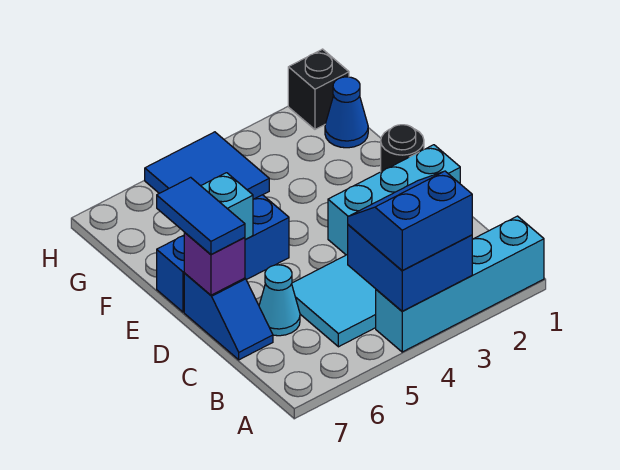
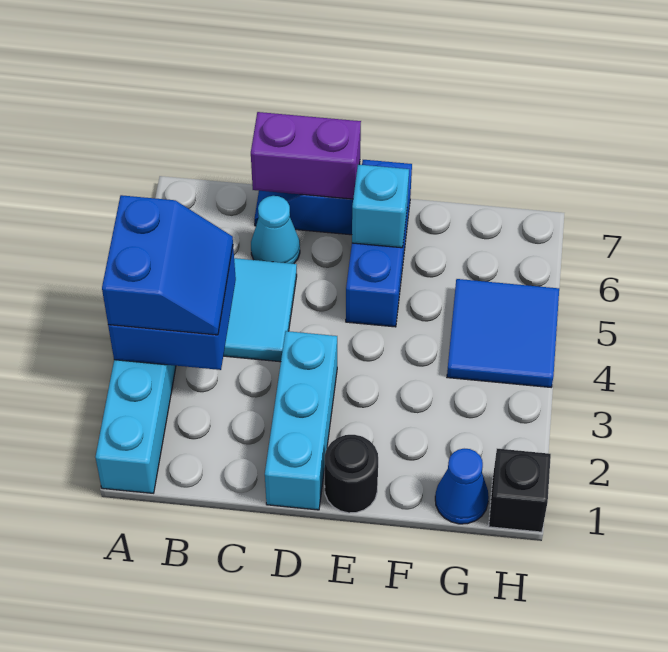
purple brick D7 level 2 -> purple brick C7:D7 level 2
blue tile D7:E7 level 3 -> none

